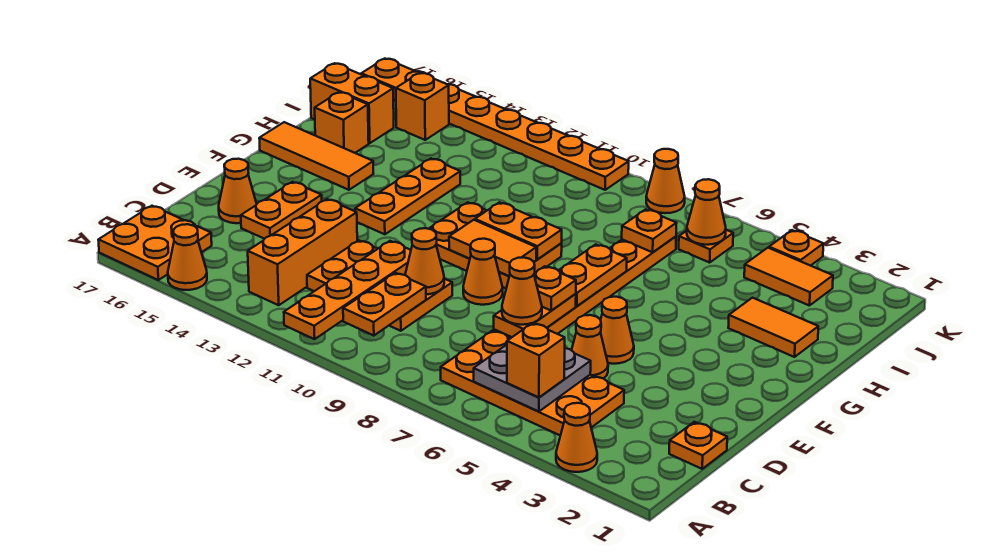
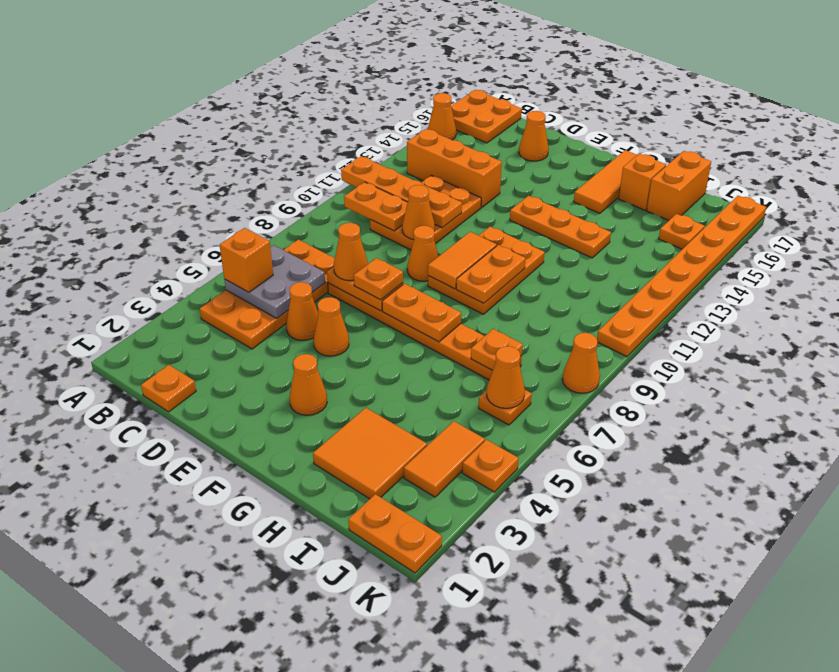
orange cone A3 level 1 -> orange cone F3 level 1
orange plate D15:E15 level 1 -> orange plate J1:K1 level 1
orange tile H2:H3 level 1 -> orange tile H2:I3 level 1
orange brick J15 level 1 -> orange plate J15 level 1

